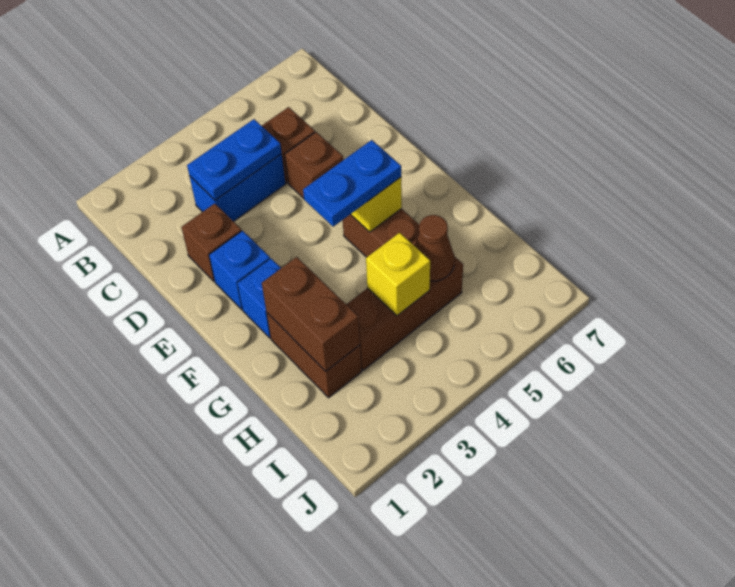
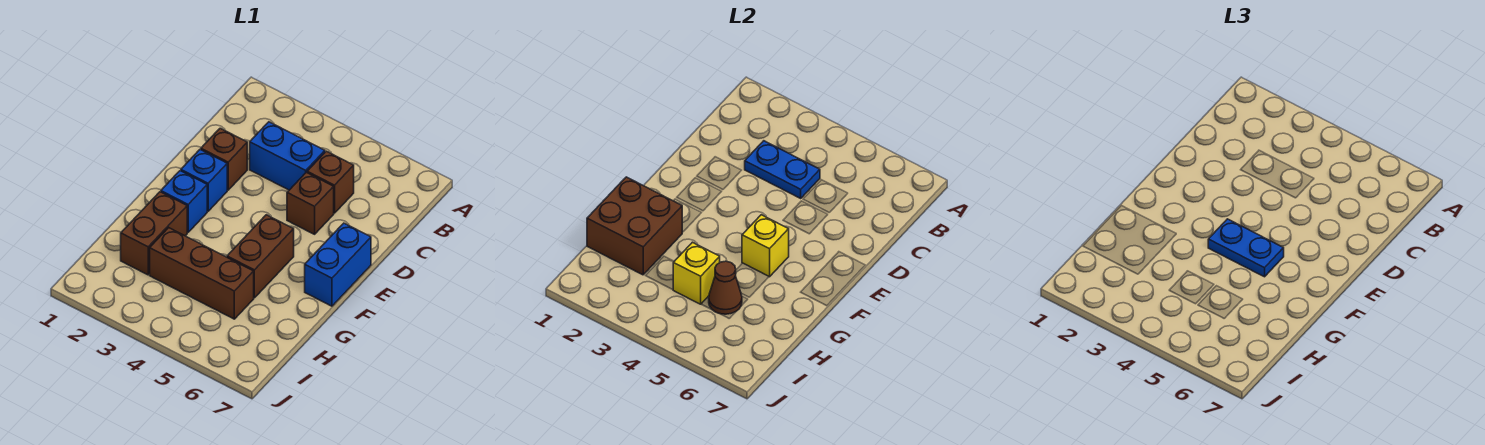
none -> blue brick E7:F7 level 1
brown brick G2:H2 level 2 -> brown brick G1:H2 level 2

